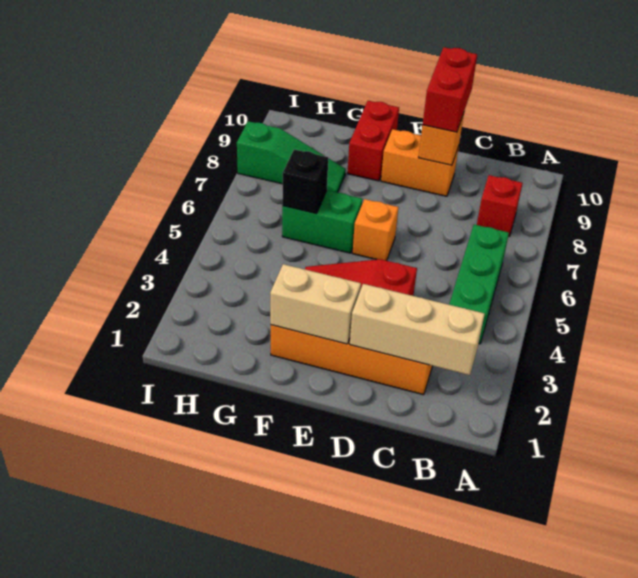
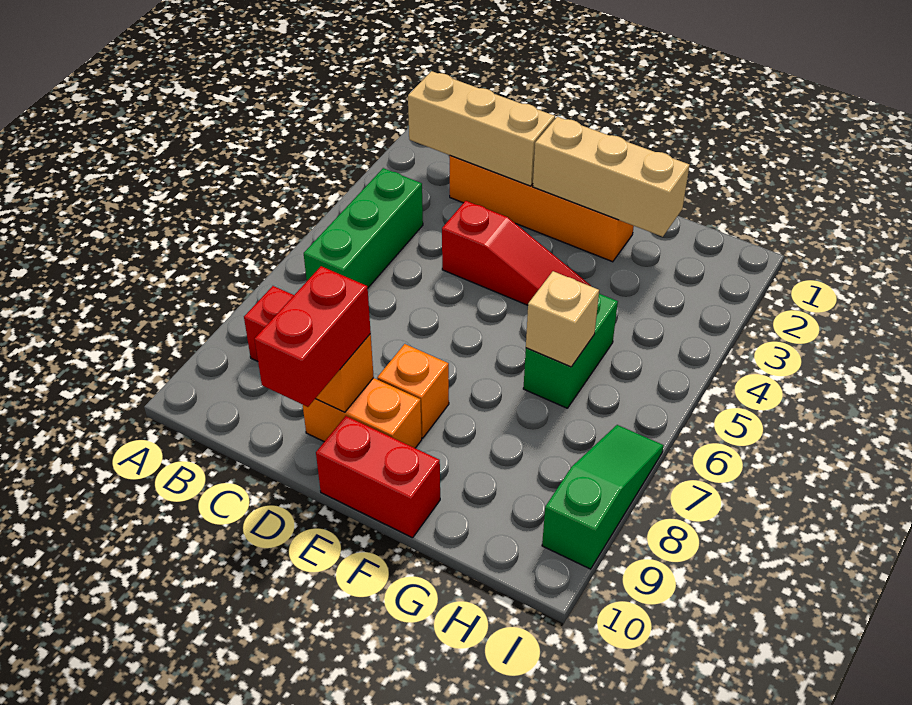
tan brick E2:F2 level 2 -> tan brick E2:G2 level 2
orange brick E6 level 1 -> orange brick E8 level 1
green brick F6:G6 level 1 -> green brick G5:G6 level 1
red brick F9:F10 level 1 -> red brick E10:F10 level 1
black brick G6 level 2 -> tan brick G6 level 2
green slope G8:I8 level 1 top I -> green slope I7:I9 level 1 top 9

